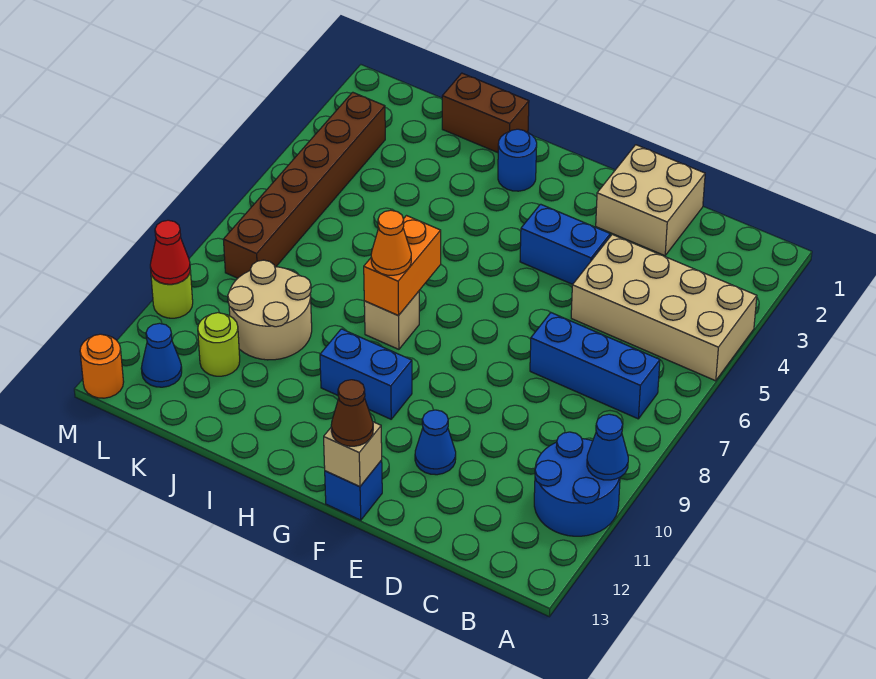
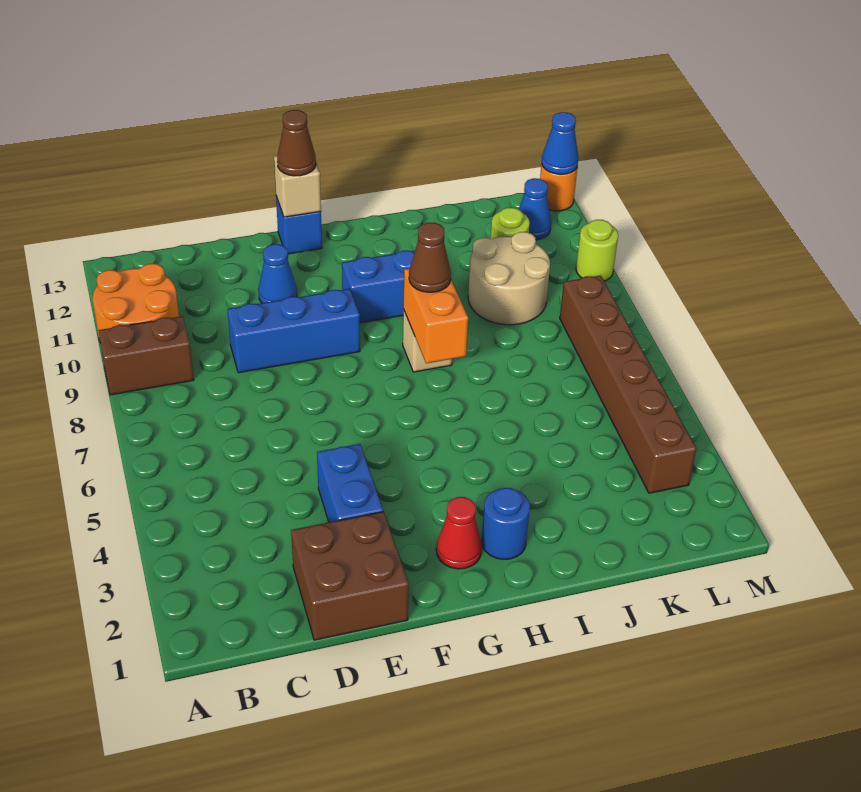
tan brick A4:D5 level 1 -> none
blue round brick A10:B11 level 1 -> orange round brick A10:B11 level 1
blue cone A10 level 2 -> blue cone M13 level 2
blue brick B7:D7 level 1 -> blue brick D9:F9 level 1
tan brick D1:E2 level 1 -> brown brick D1:E2 level 1
blue brick E4:F4 level 1 -> blue brick E3:E4 level 1
orange cone H8 level 3 -> brown cone H8 level 3
brown brick I1:J1 level 1 -> brown brick A9:B9 level 1
red cone M10 level 2 -> red cone G2 level 1

